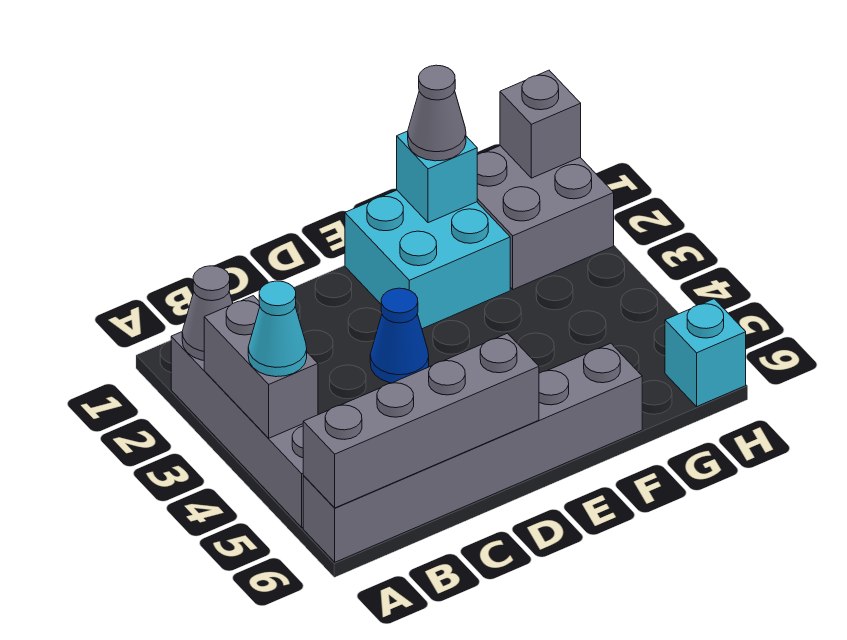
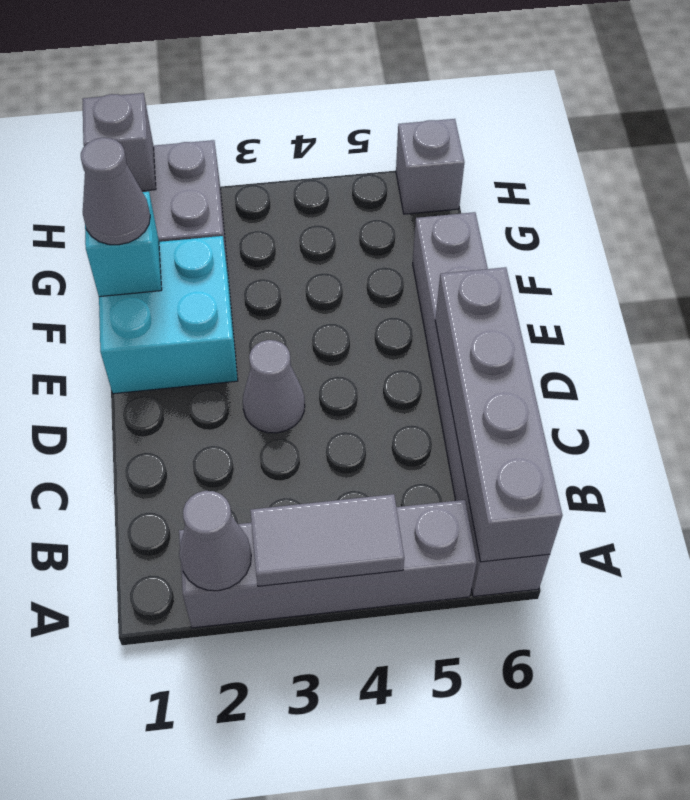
grey brick A3:A4 level 2 -> grey tile A3:A4 level 2
cyan cone A4 level 3 -> none
blue cone D3 level 1 -> grey cone D3 level 1
cyan brick H6 level 1 -> grey brick H6 level 1

